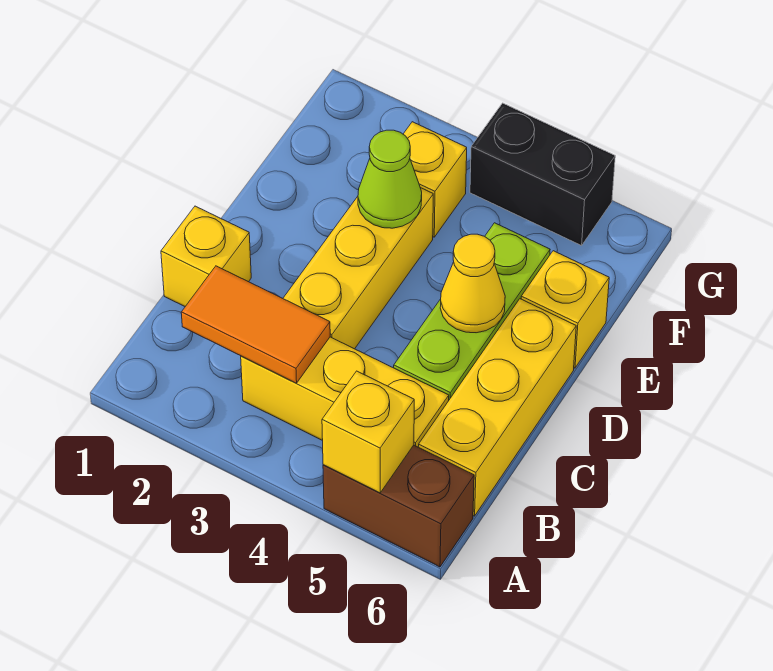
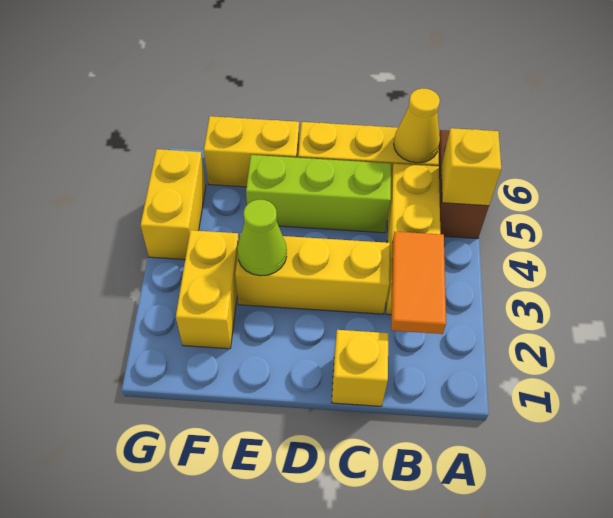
yellow cone D5 level 2 -> yellow cone B6 level 2
yellow brick E6 level 1 -> yellow brick E6:F6 level 1
yellow brick F3 level 1 -> yellow brick F2:F3 level 1
black brick G4:G5 level 1 -> yellow brick G4:G5 level 1

